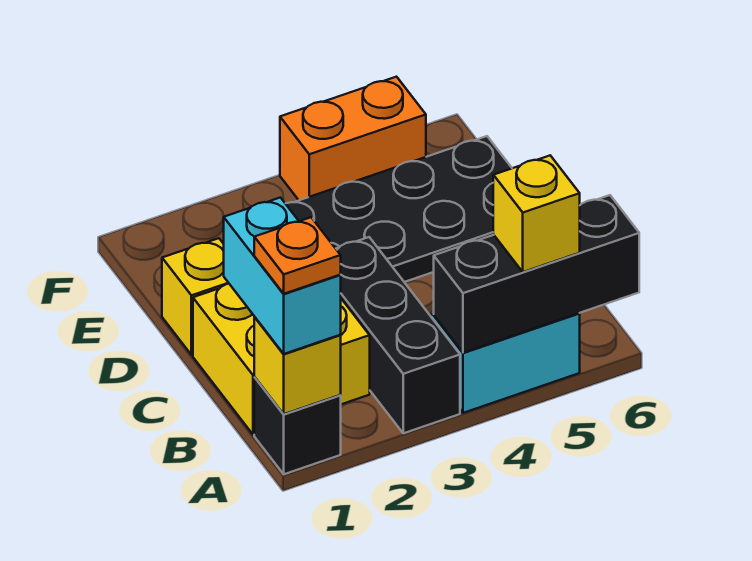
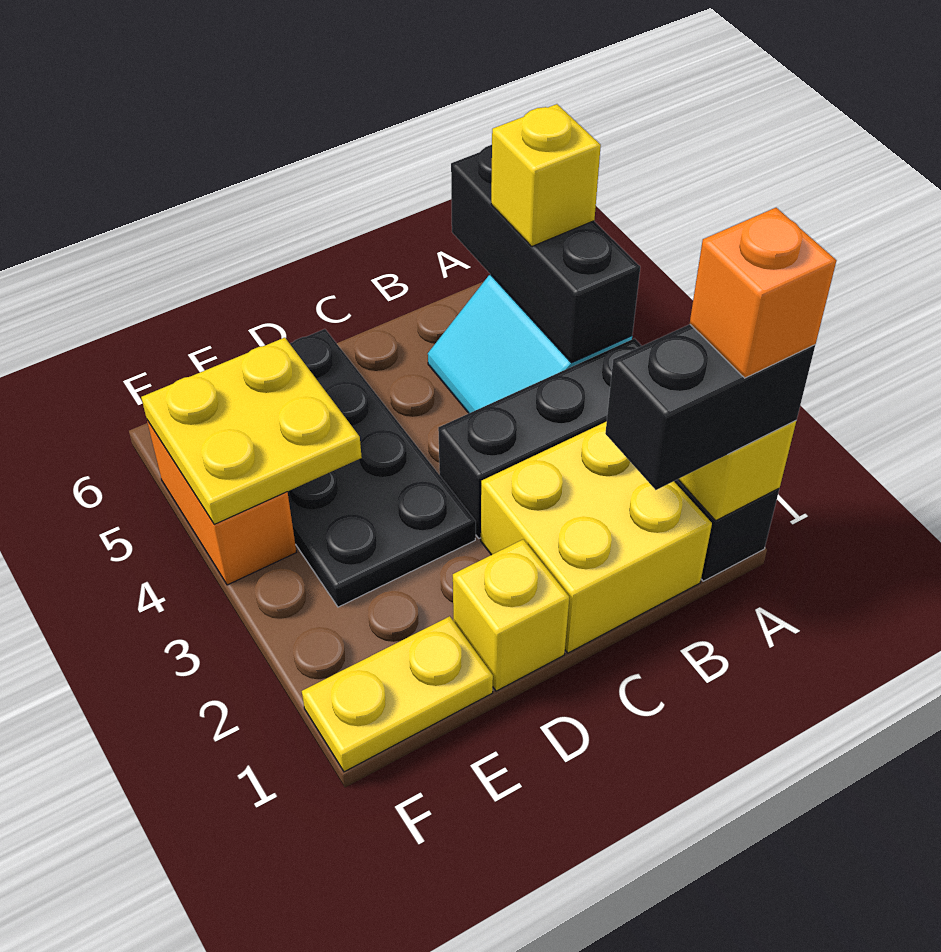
cyan brick A1:B1 level 3 -> black brick A1:B1 level 3
orange plate A1 level 4 -> orange brick A1 level 4
none -> yellow plate E1:F1 level 1
none -> yellow plate E4:F5 level 2

